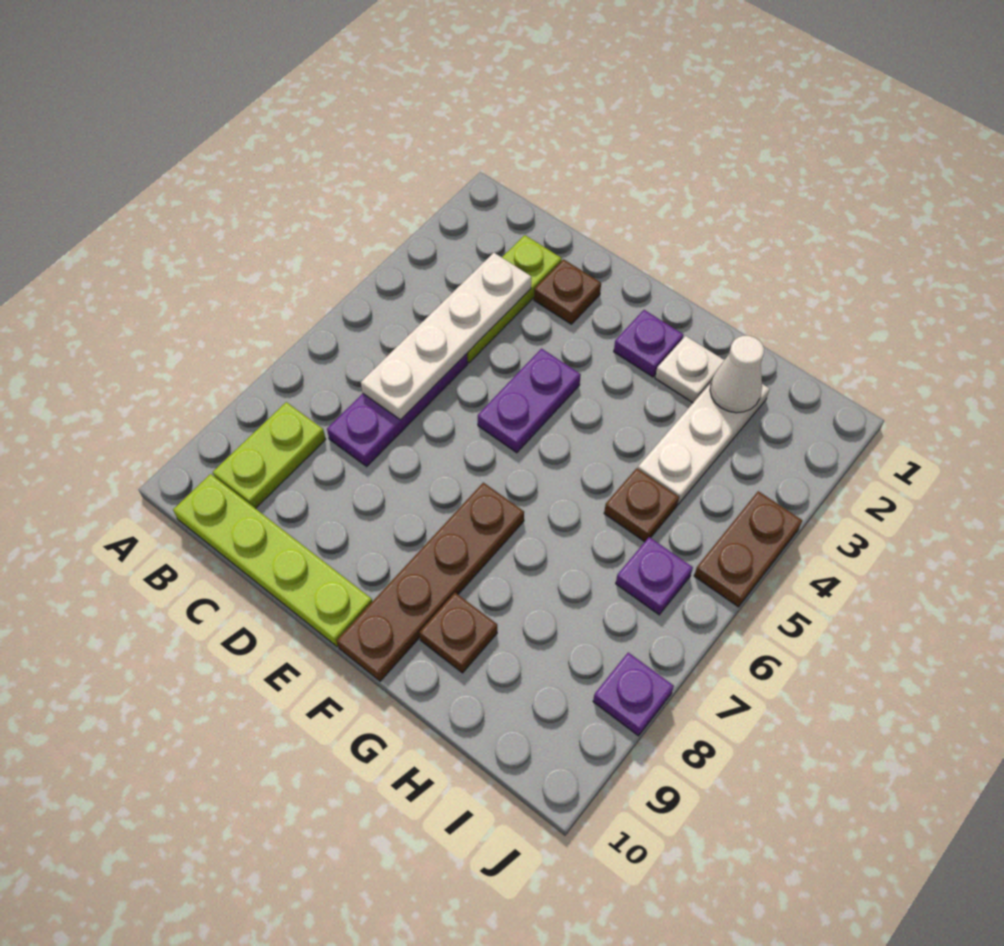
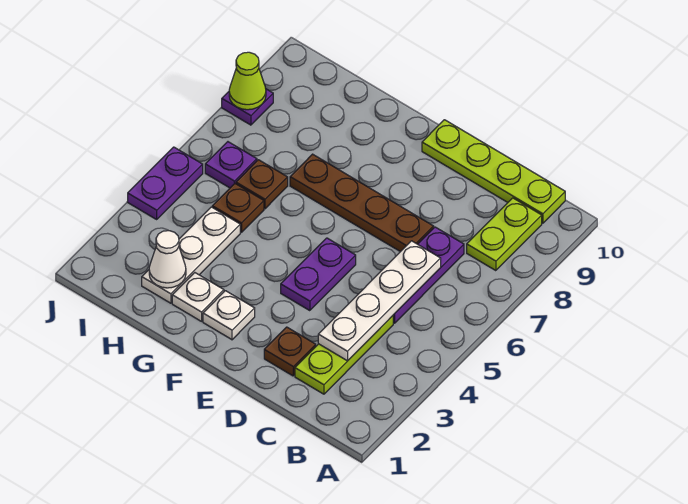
purple plate F2 level 1 -> white plate F2 level 1
brown plate F7:F10 level 1 -> brown plate D7:G7 level 1
brown plate G9 level 1 -> brown plate H6 level 1
brown plate J4:J5 level 1 -> purple plate J4:J5 level 1
none -> lime cone J8 level 2

